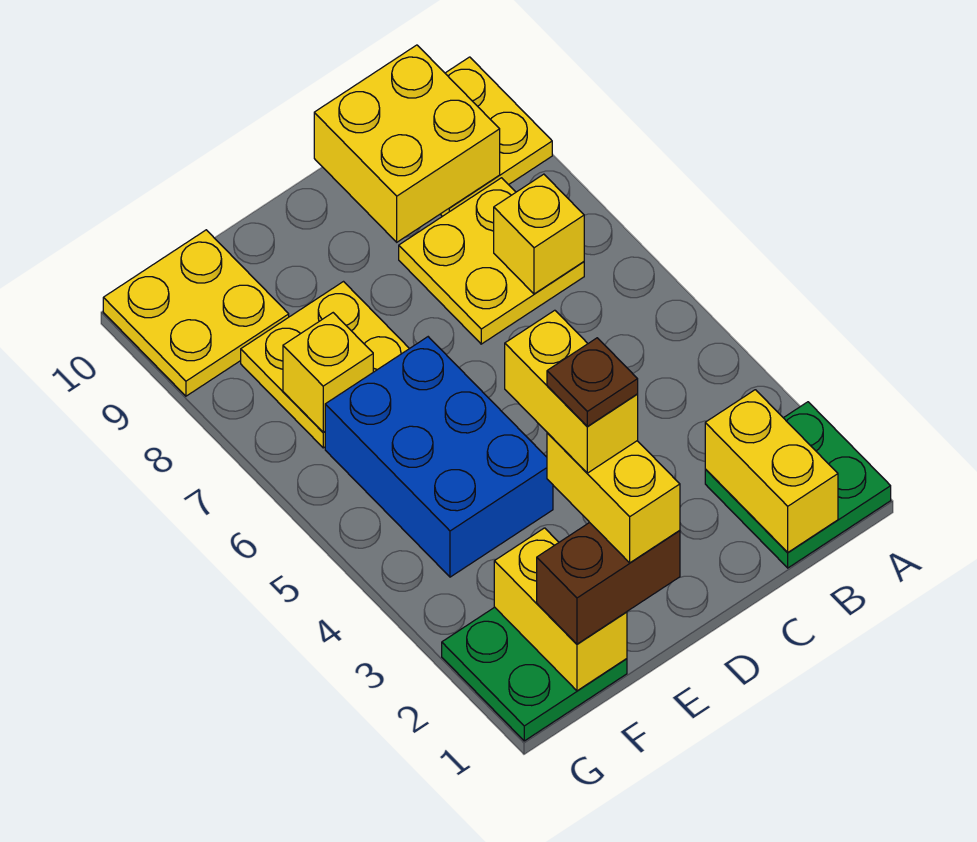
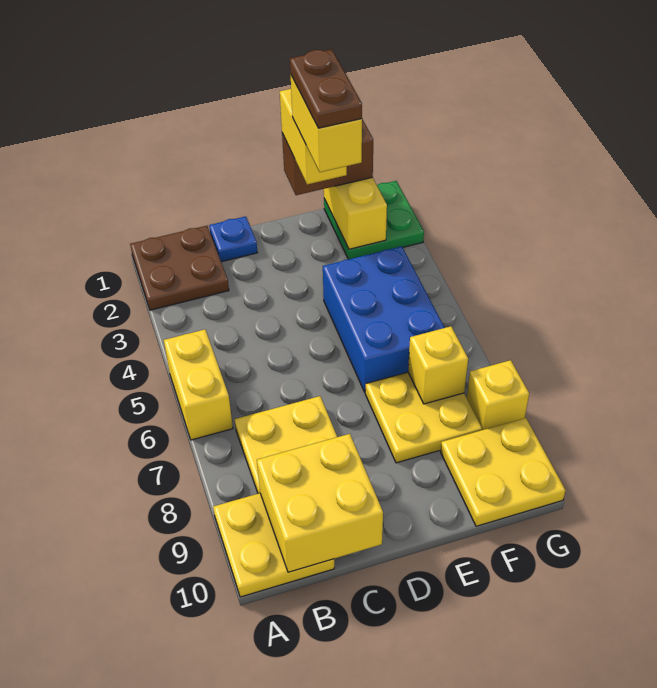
green plate A1:B2 level 1 -> brown plate A1:B2 level 1
yellow brick B1:B2 level 2 -> yellow brick A5:A6 level 1
yellow brick B7 level 2 -> yellow brick G8 level 1
none -> blue plate C1 level 1
brown plate E2 level 6 -> brown plate E2:E3 level 6

